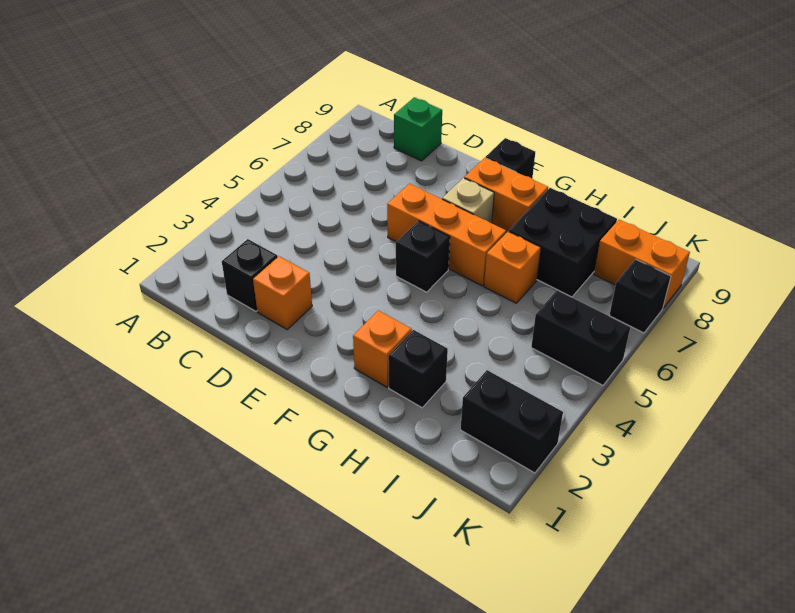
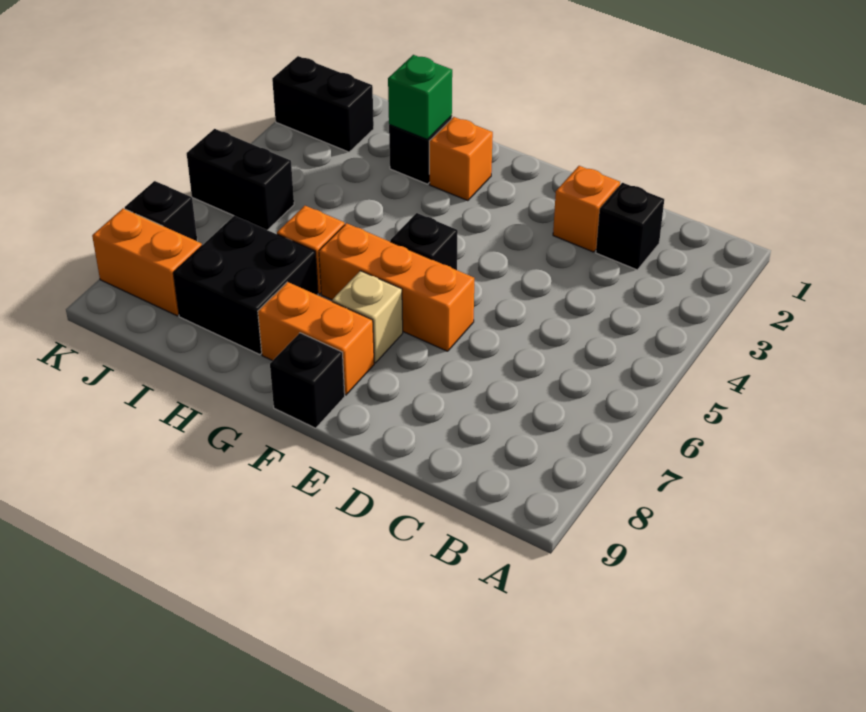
green brick C9 level 1 -> green brick H2 level 2

